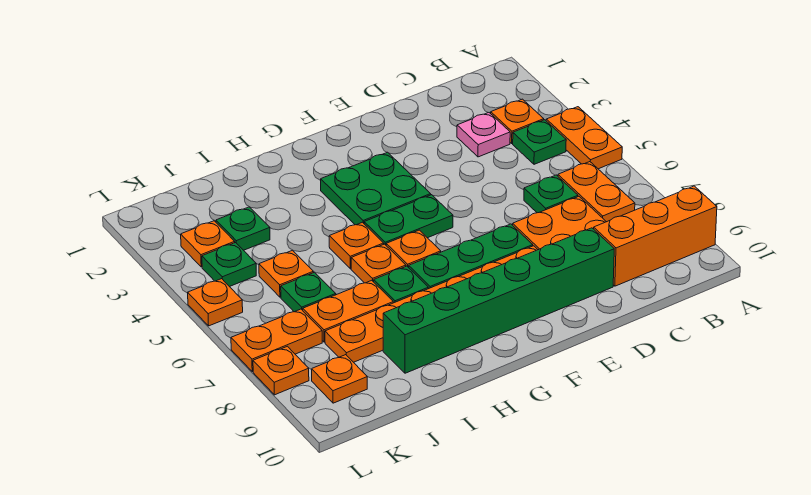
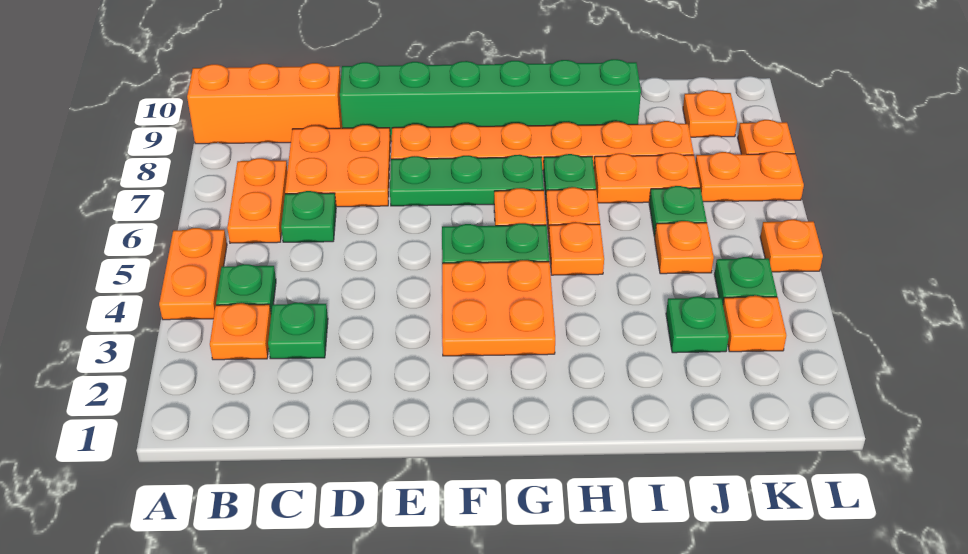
pink plate C3 level 1 -> green plate C3 level 1
green plate F3:G4 level 1 -> orange plate F3:G4 level 1

